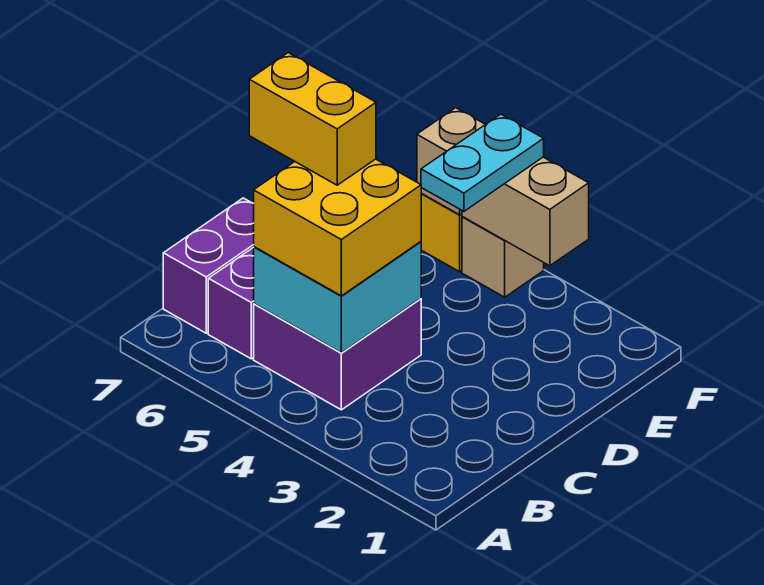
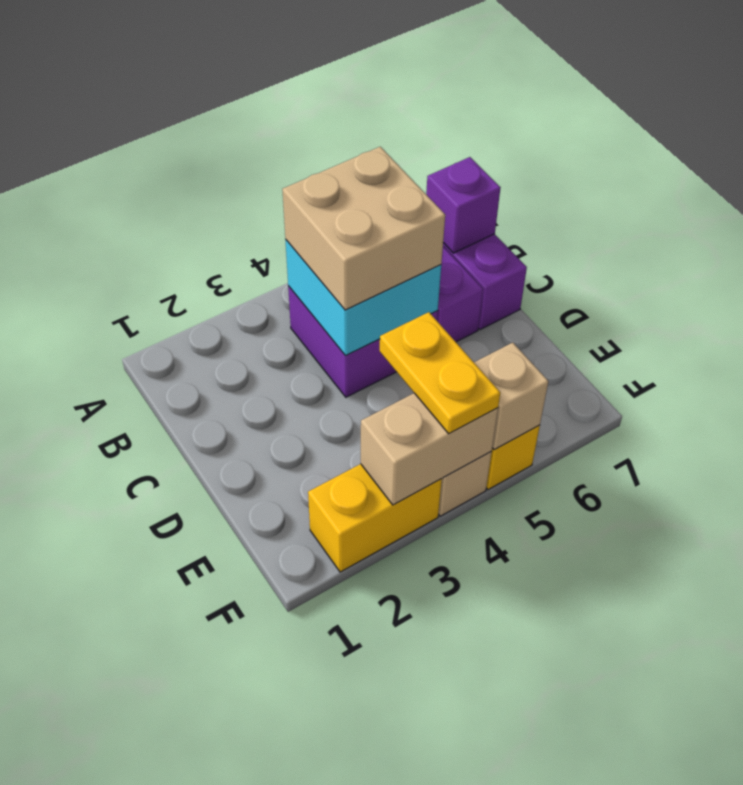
yellow brick B4:C5 level 3 -> tan brick B4:C5 level 3
none -> purple brick B7 level 2
yellow brick C5:C6 level 4 -> yellow brick F2:F3 level 1
cyan plate E4:F4 level 3 -> yellow plate E4:F4 level 3

